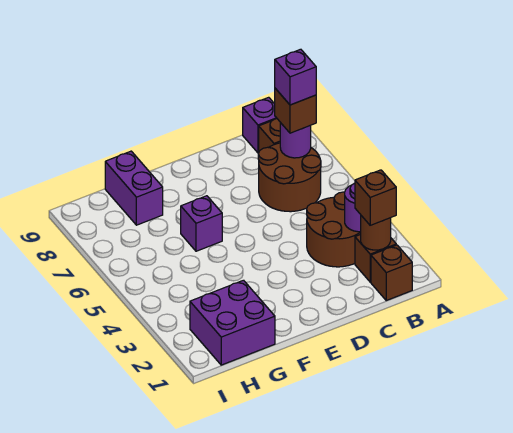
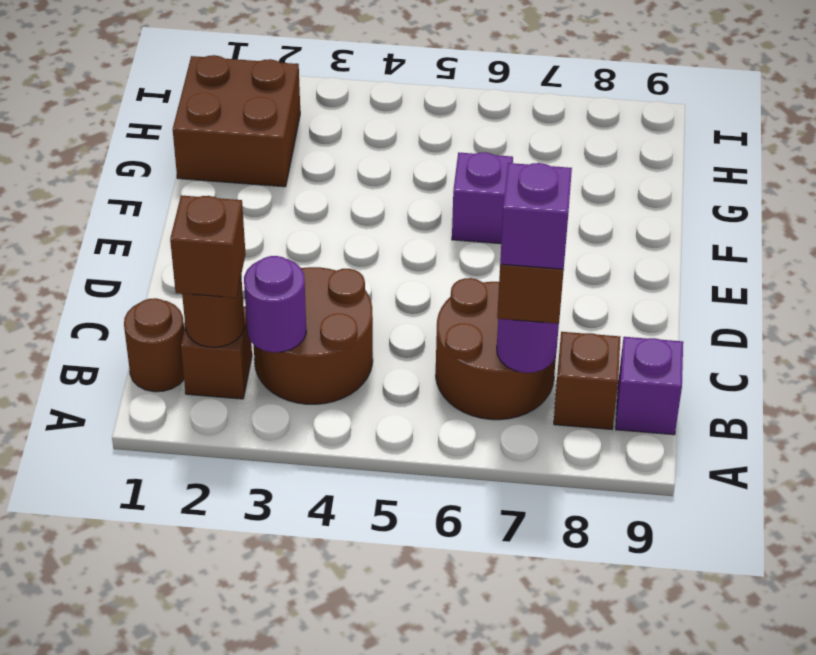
brown brick B1 level 1 -> brown round brick B1 level 1
purple brick G1:H2 level 1 -> brown brick G1:H2 level 1
purple brick G8:G9 level 1 -> none

